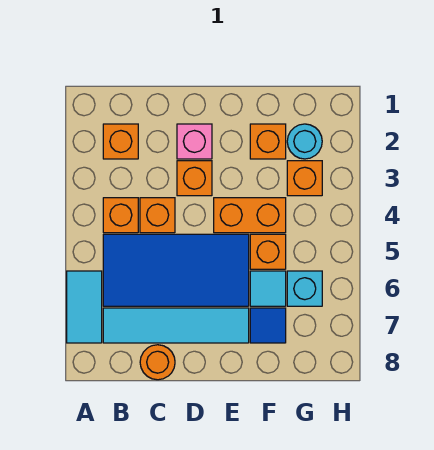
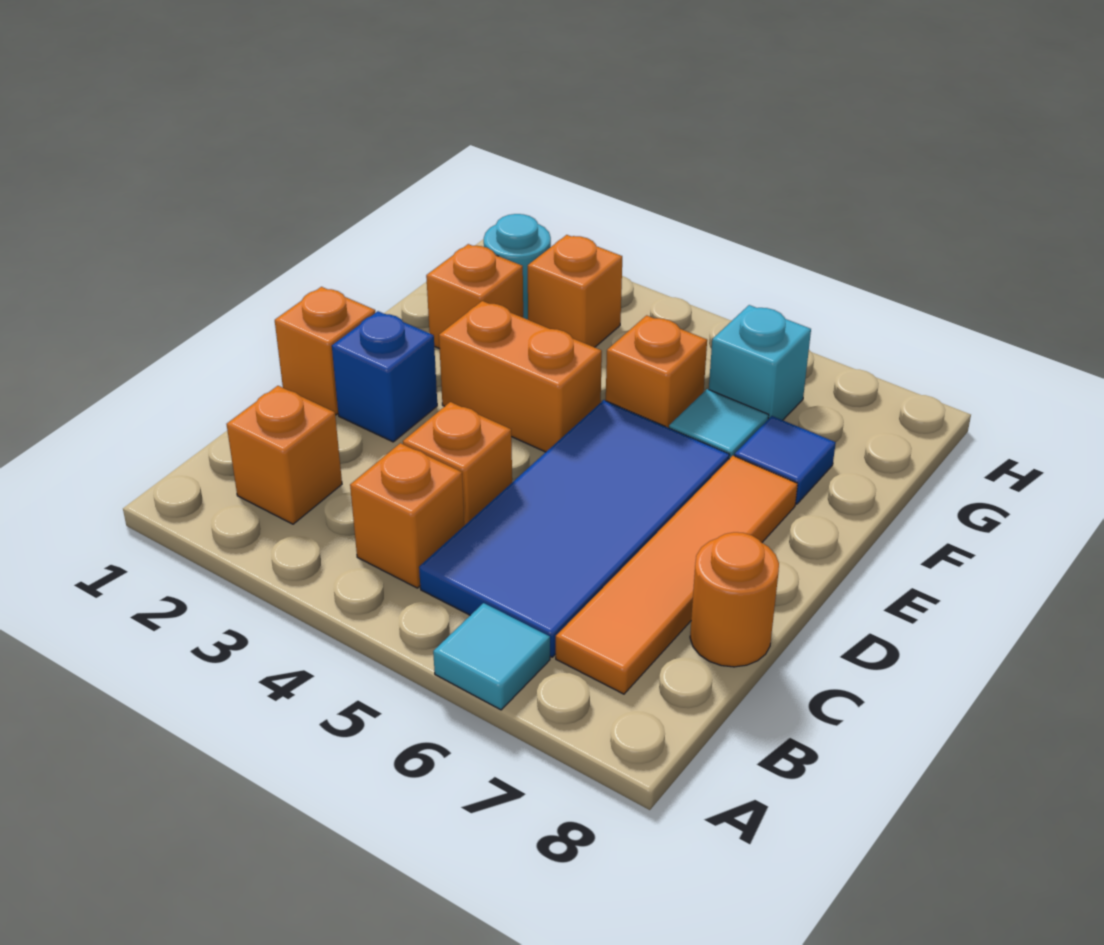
cyan tile A6:A7 level 1 -> cyan tile A6 level 1
cyan tile B7:E7 level 1 -> orange tile B7:E7 level 1
pink brick D2 level 1 -> blue brick D2 level 1
orange brick D3 level 1 -> orange brick D1 level 1
orange brick E4:F4 level 1 -> orange brick E3:E4 level 1

